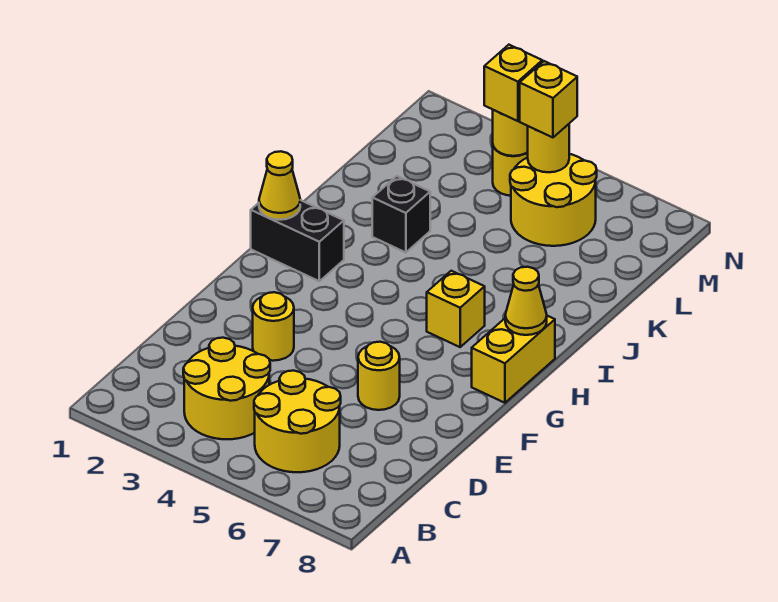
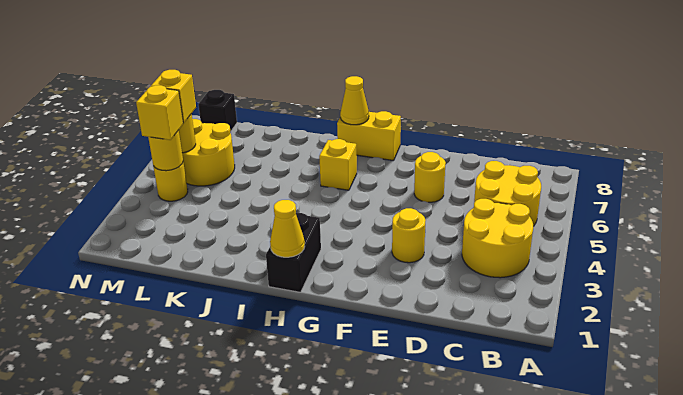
black brick J3 level 1 -> black brick M8 level 1

